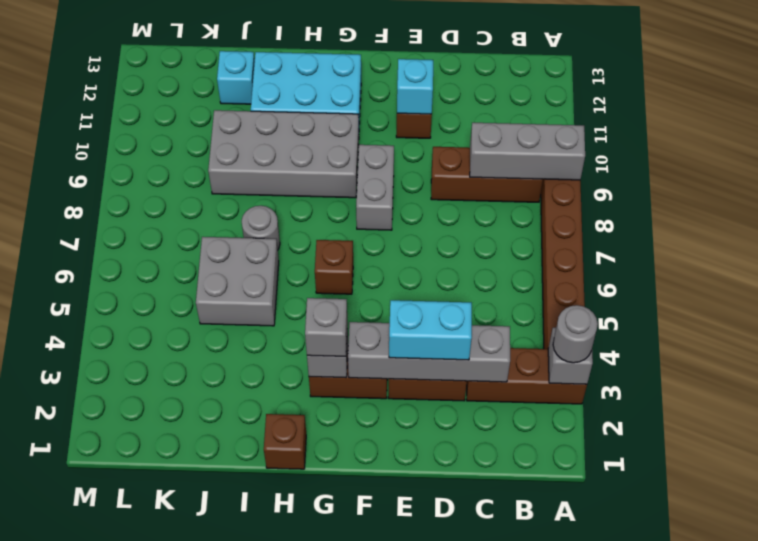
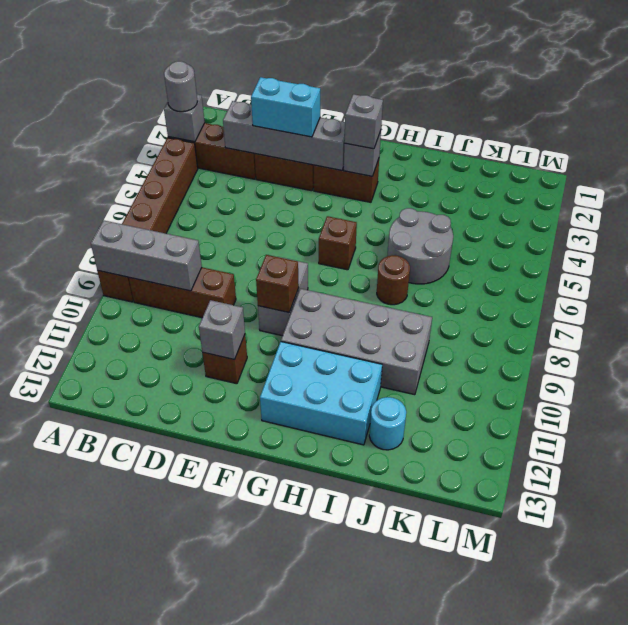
cyan brick E11 level 2 -> grey brick E11 level 2
brown brick H1 level 1 -> brown brick F9 level 2
grey brick I5:J6 level 1 -> grey round brick I5:J6 level 1
grey round brick I7 level 1 -> brown round brick I7 level 1
cyan brick J12 level 1 -> cyan round brick J12 level 1

